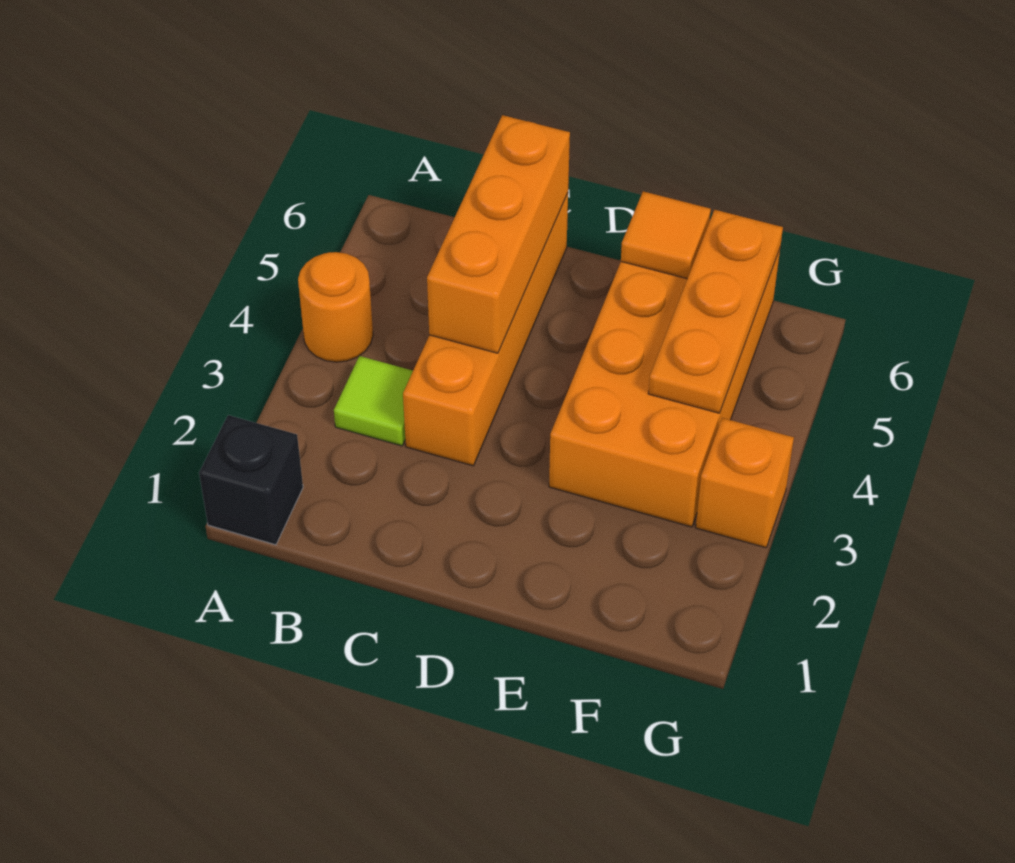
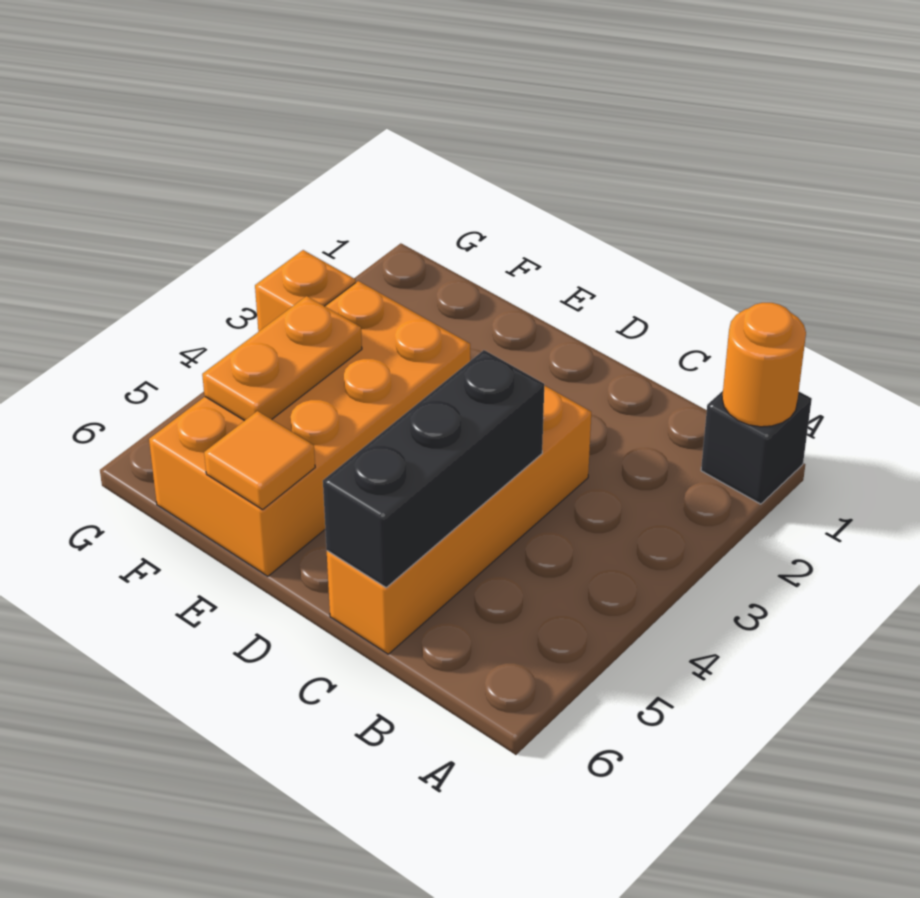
orange round brick A4 level 1 -> orange round brick A1 level 2
lime tile B3 level 1 -> none
orange brick C4:C6 level 2 -> black brick C4:C6 level 2
orange plate F4:F6 level 2 -> orange plate F4:F5 level 2

